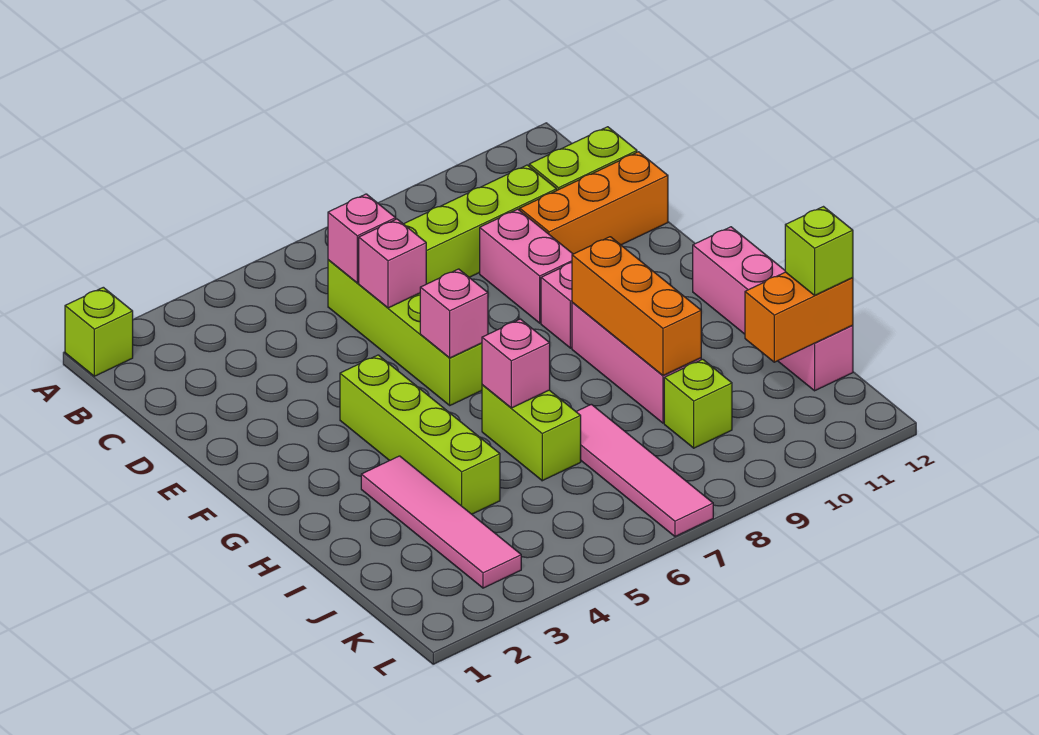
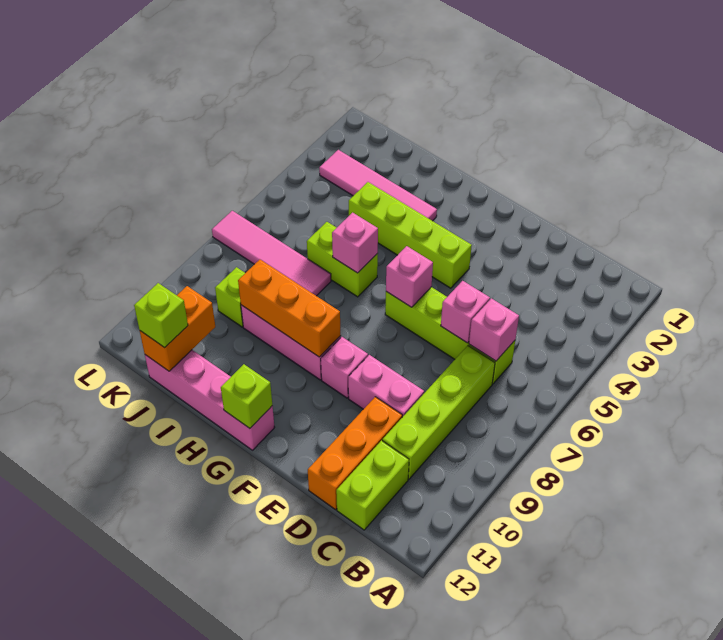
lime brick A1 level 1 -> lime brick G12 level 2

